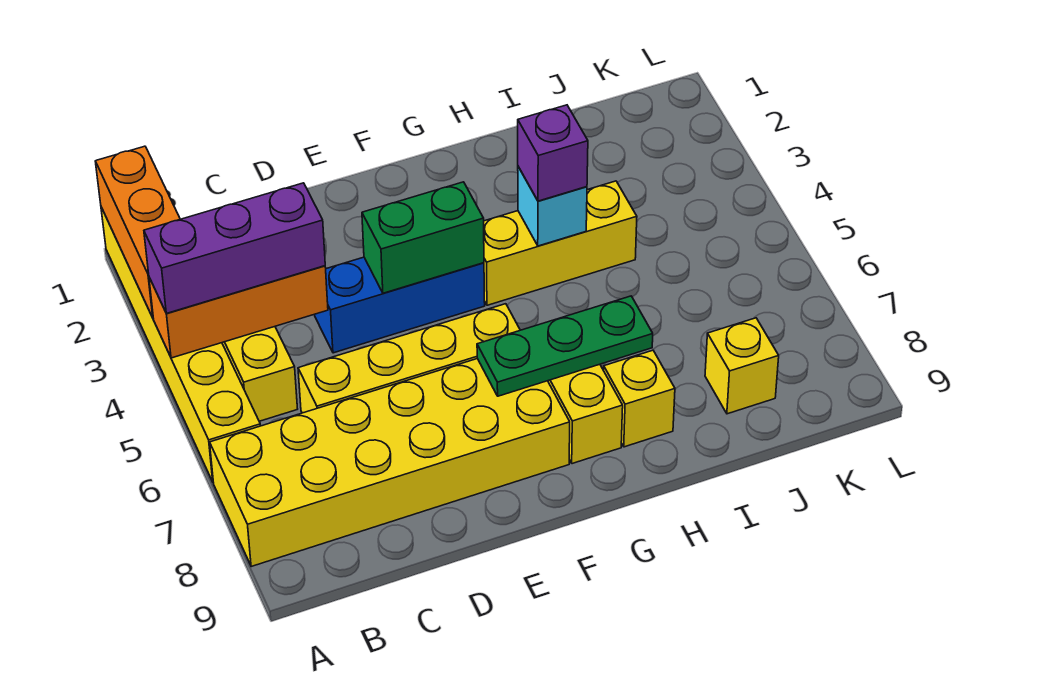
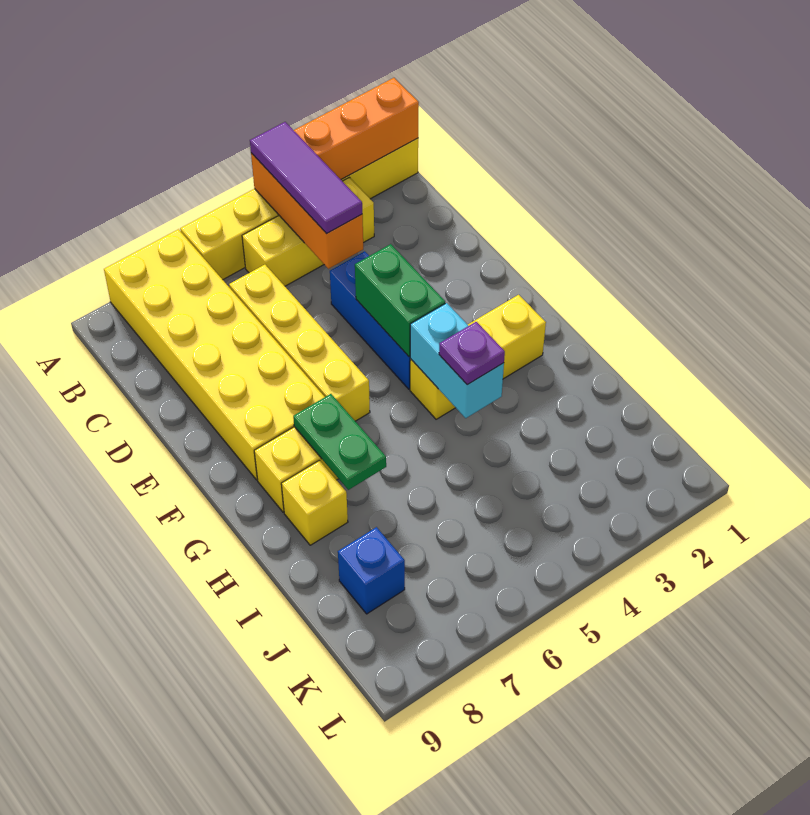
purple brick A4:C4 level 3 -> purple tile A4:C4 level 3
green plate F7:H7 level 2 -> green plate G7:H7 level 2
yellow brick G4:I4 level 1 -> yellow brick G2:G4 level 1
cyan brick H4 level 2 -> cyan brick G4:H4 level 2
purple brick H4 level 3 -> purple plate H4 level 3
yellow brick J8 level 1 -> blue brick J8 level 1

